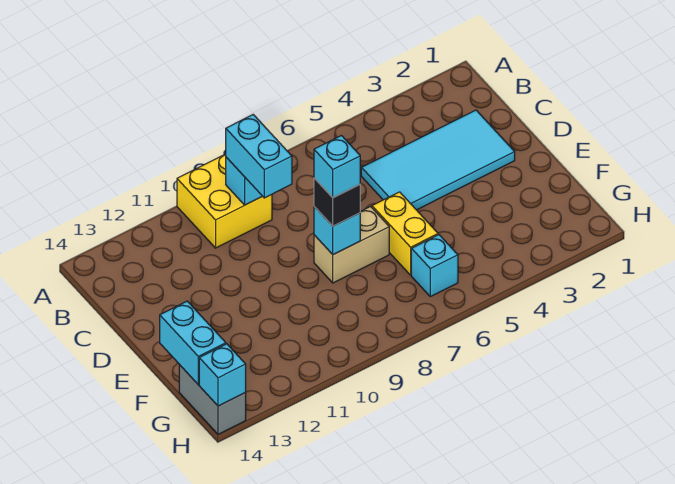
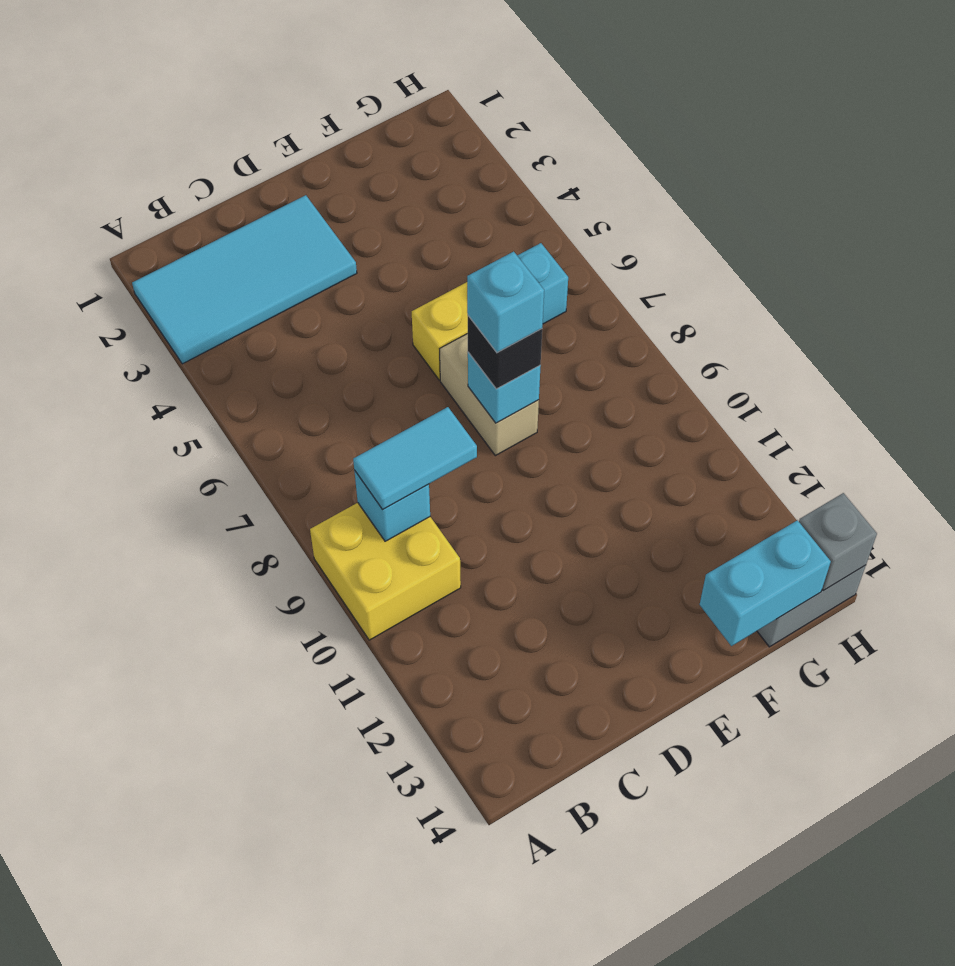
cyan brick B9:C9 level 3 -> cyan tile B9:C9 level 3
cyan tile C2:D5 level 1 -> cyan tile A2:D3 level 1
cyan brick H14 level 2 -> grey brick H14 level 2

